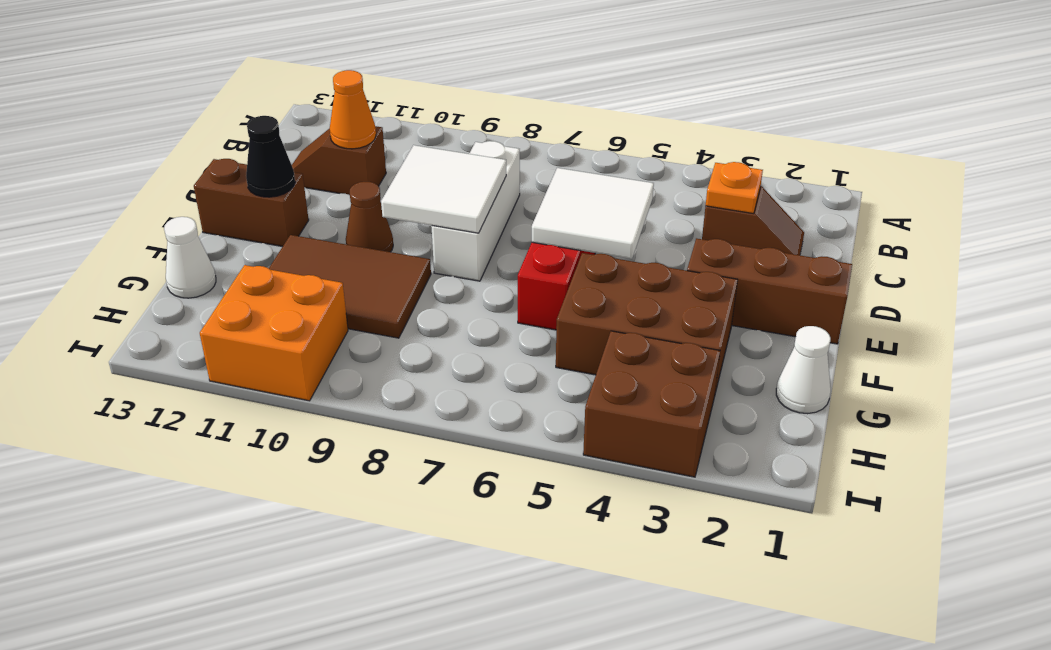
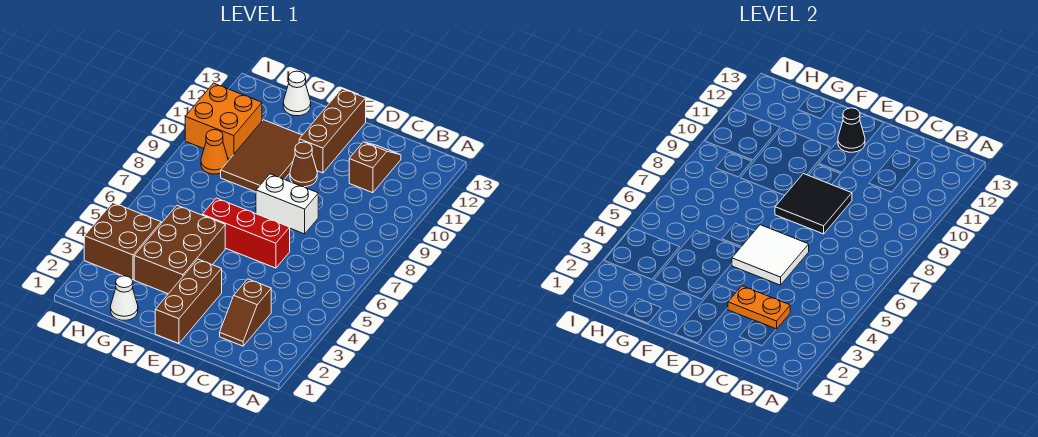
orange plate C3 level 2 -> orange plate C3:D3 level 2
white brick C8:E8 level 1 -> white brick D8:E8 level 1
orange cone C11 level 2 -> orange cone H9 level 1
white tile D8:E9 level 2 -> black tile D8:E9 level 2
brown brick E12:E13 level 1 -> brown brick E11:E13 level 1

